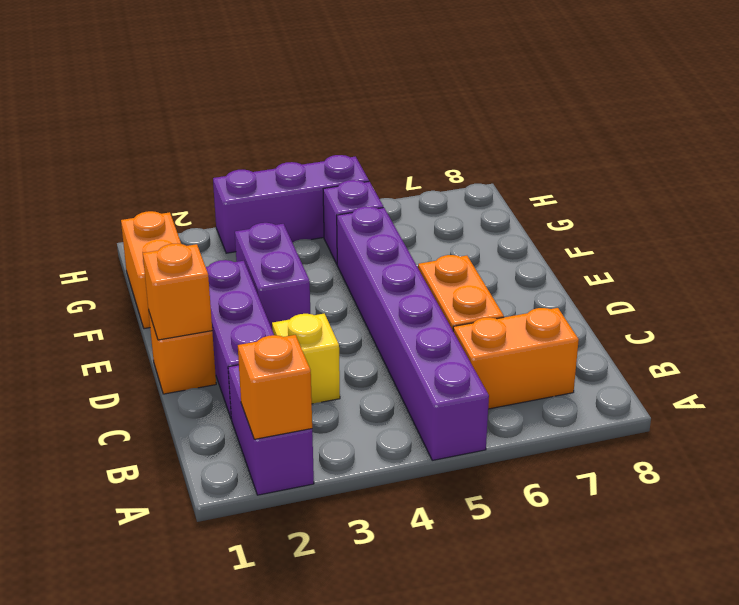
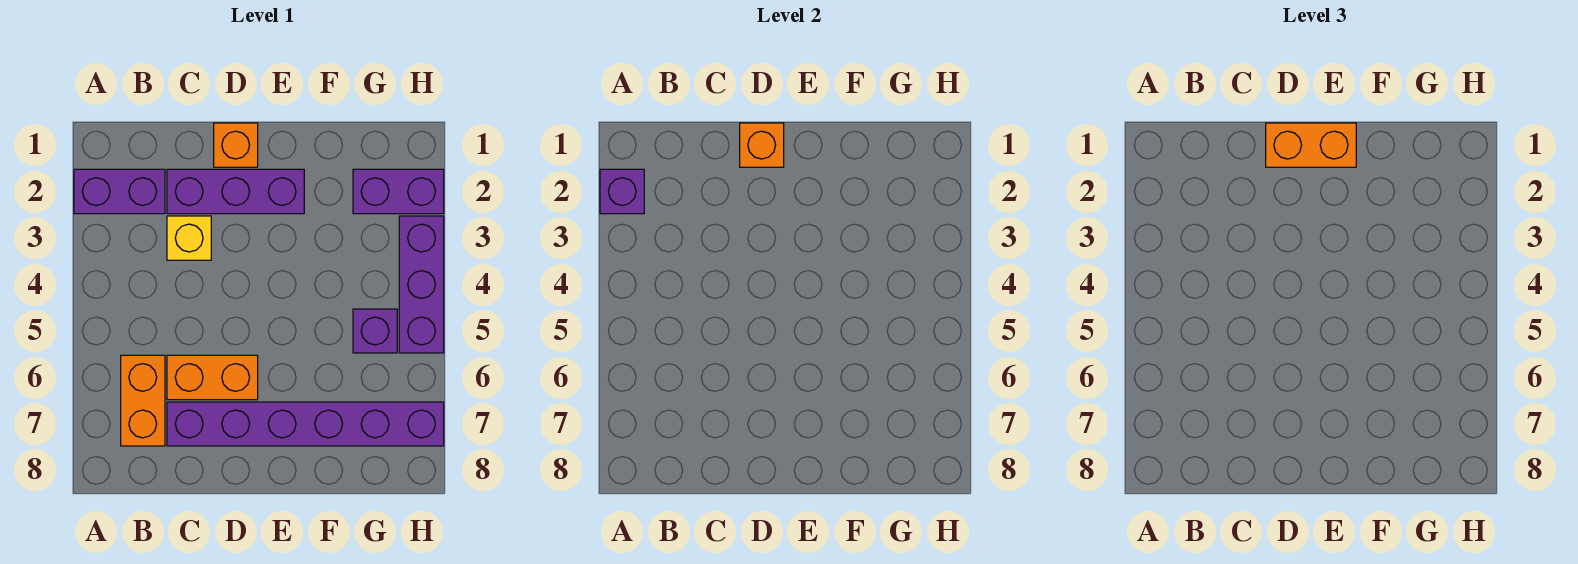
orange brick A2 level 2 -> purple brick A2 level 2
purple brick A5:F5 level 1 -> purple brick C7:H7 level 1
purple brick E3:F3 level 1 -> purple brick G2:H2 level 1
orange brick F1:G1 level 1 -> orange brick D1:E1 level 3

